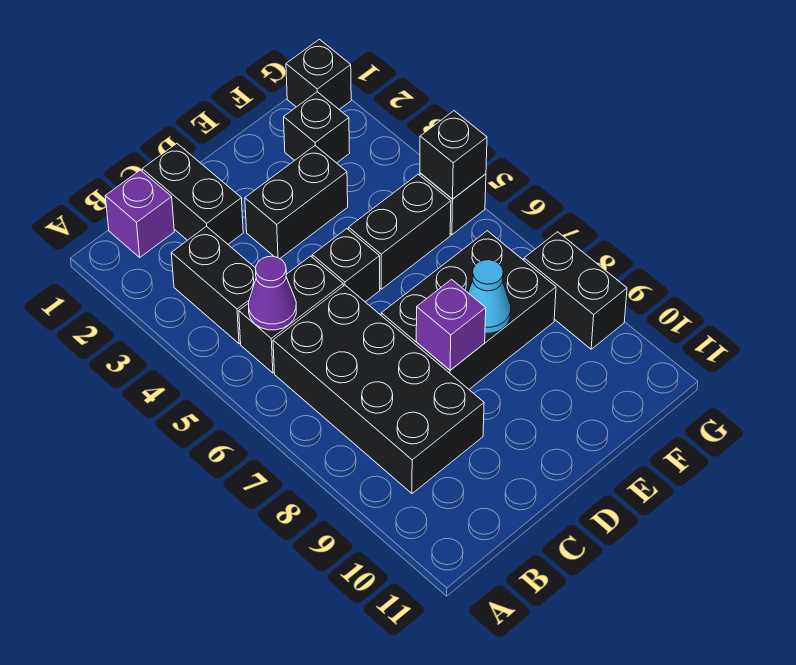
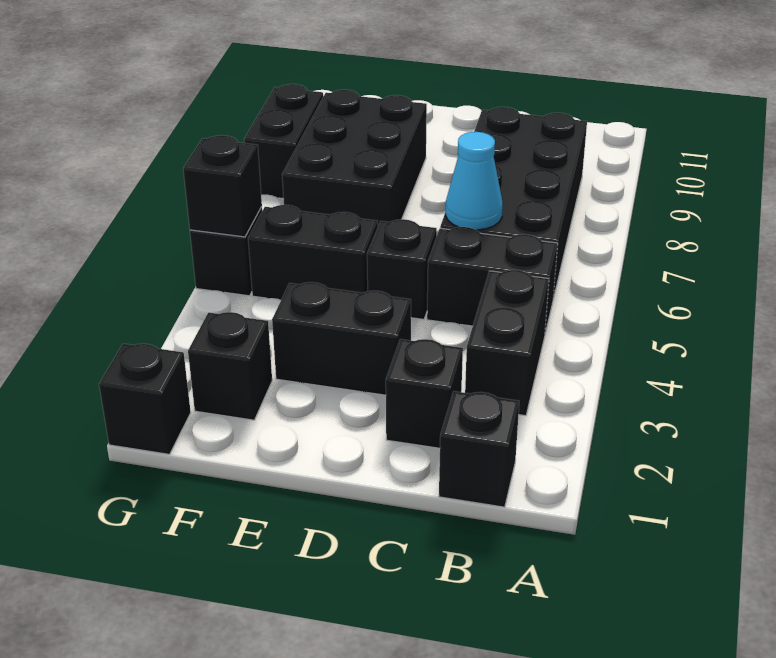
purple brick B1 level 1 -> black brick B1 level 1
purple cone B5 level 2 -> none
black brick C1:C2 level 1 -> black brick C2 level 1
black brick D7:F8 level 1 -> black brick E7:F9 level 1
purple brick D8 level 2 -> none
cyan cone E8 level 2 -> cyan cone C6 level 2

